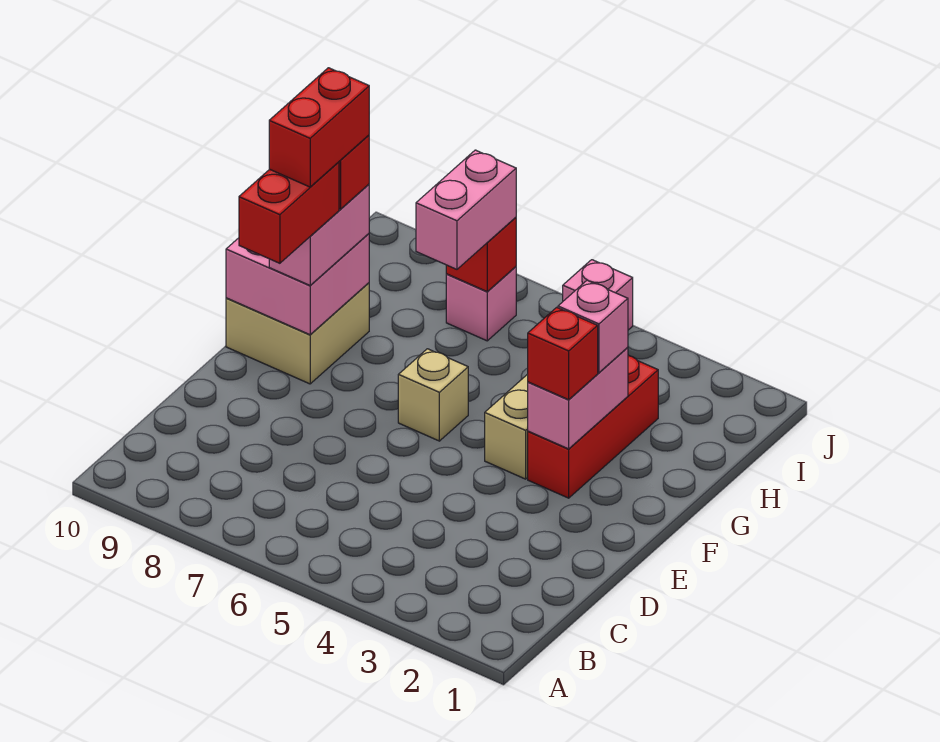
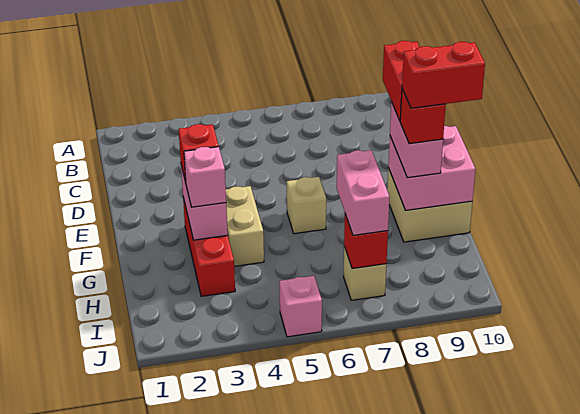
red brick F9:G9 level 5 -> red brick G9:G10 level 5
pink brick I7 level 1 -> tan brick I7 level 1

